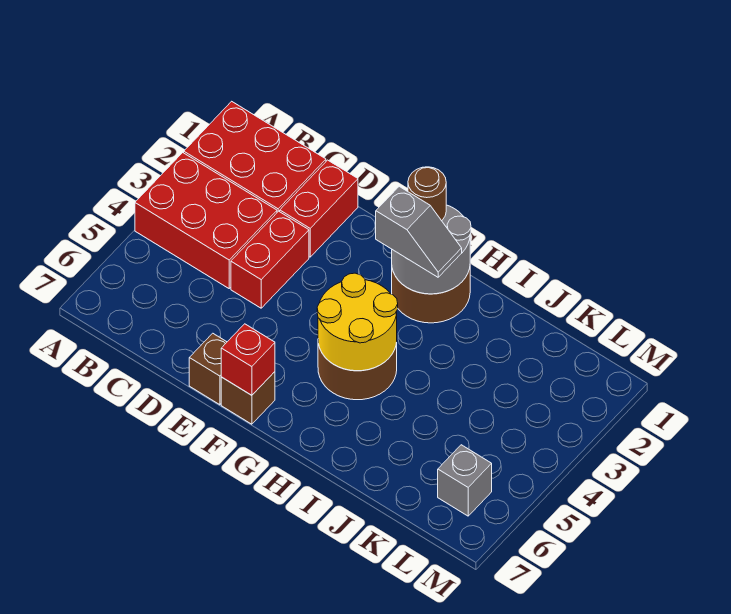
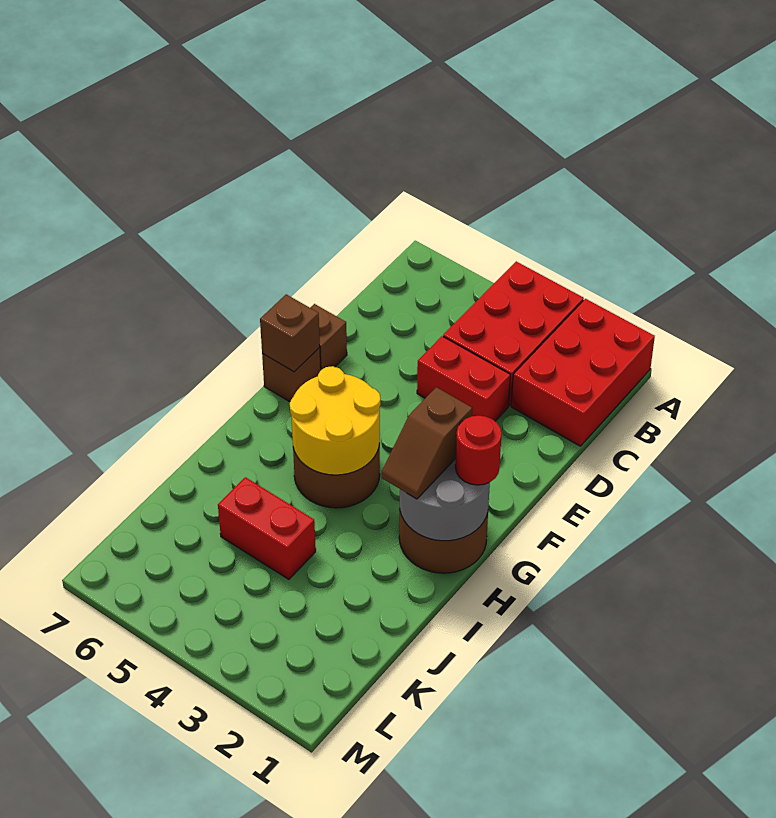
red brick D1:D2 level 1 -> red brick J4:J5 level 1
red brick F7 level 2 -> brown brick F7 level 2
brown round brick G1 level 3 -> red round brick G1 level 3
grey slope G2:H2 level 3 top G -> brown slope G2:H2 level 3 top G
grey brick L6 level 1 -> none

